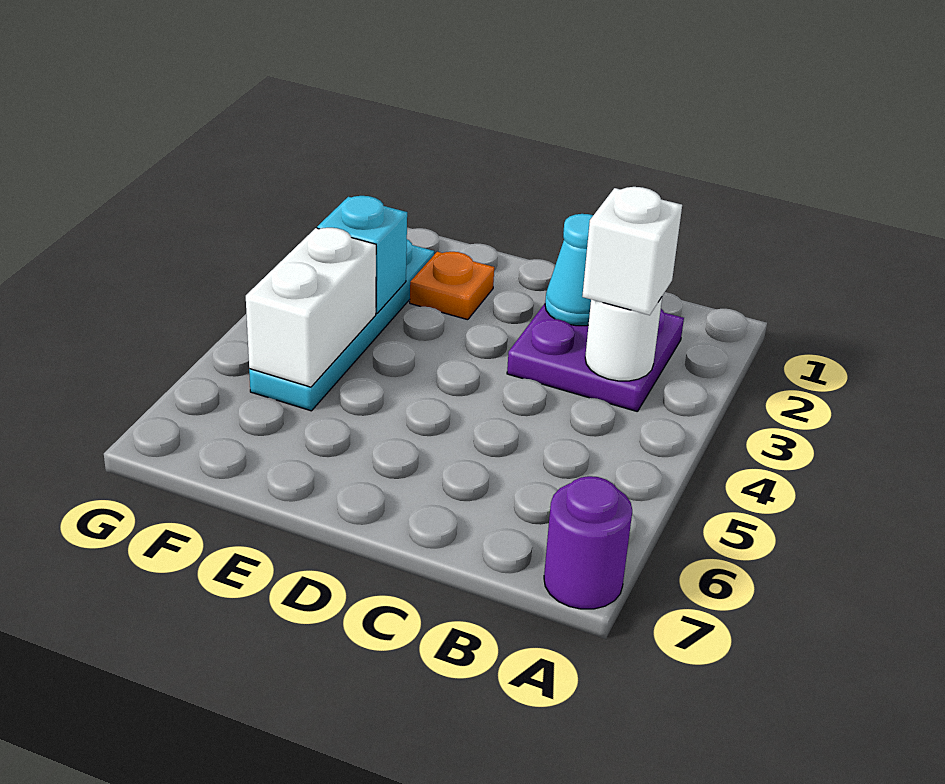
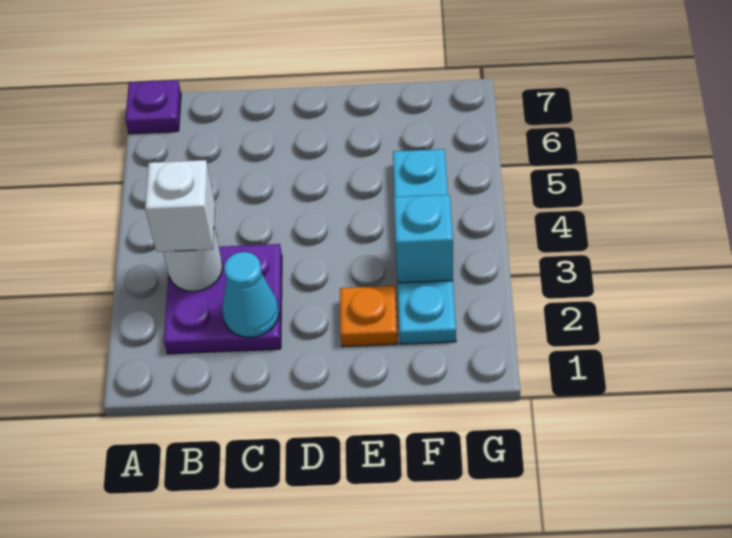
purple round brick A7 level 1 -> purple plate A7 level 1
white brick F4:F5 level 2 -> none

